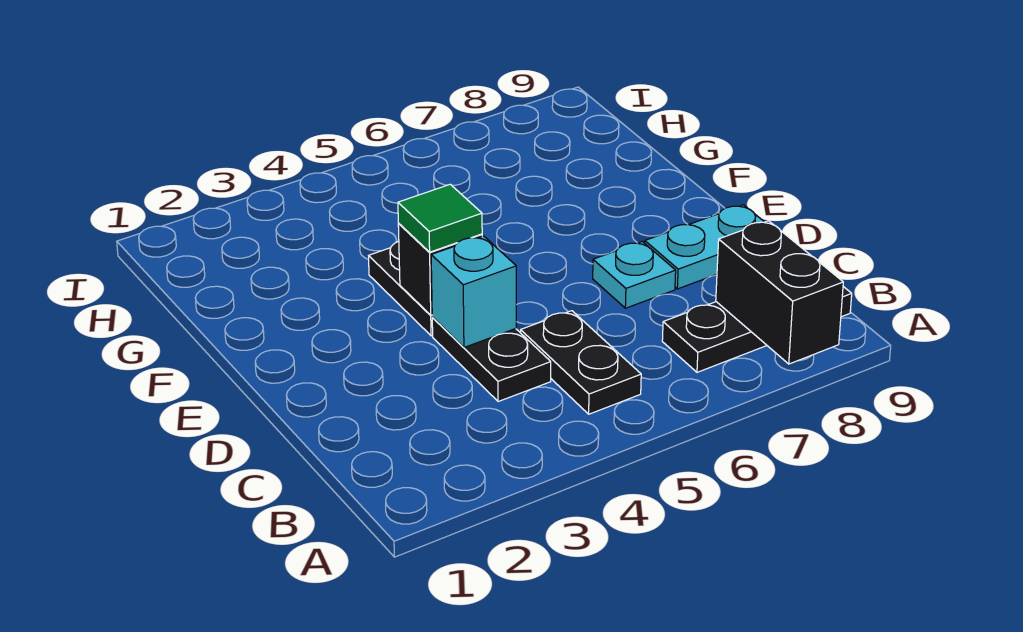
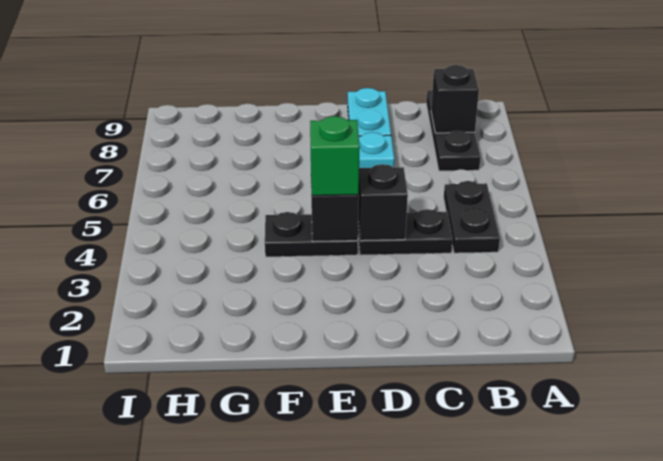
black brick A8:B8 level 2 -> black brick B8 level 2
black plate B5:C5 level 1 -> black plate B4:B5 level 1
cyan brick D4 level 2 -> black brick D4 level 2
green tile E4 level 3 -> green brick E4 level 3

